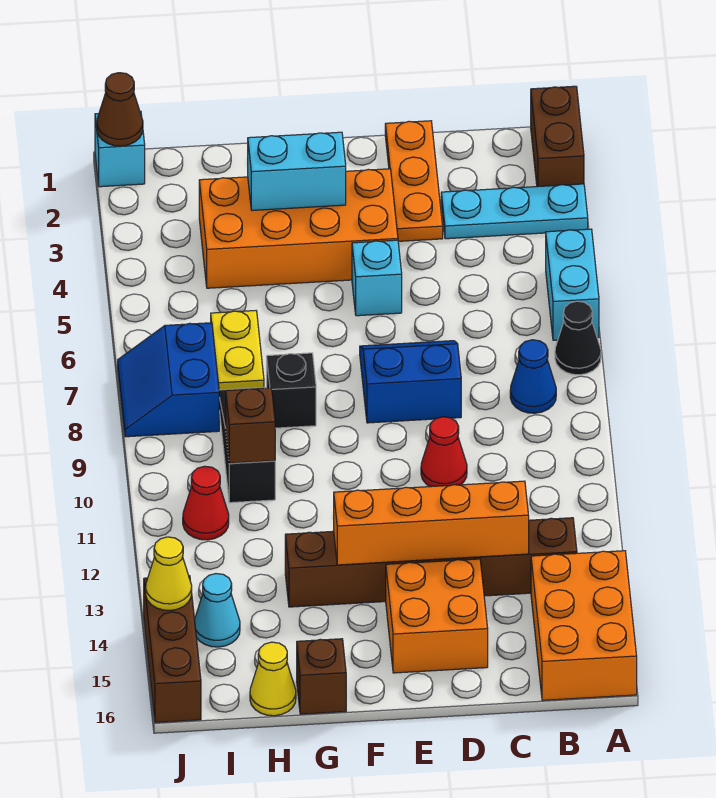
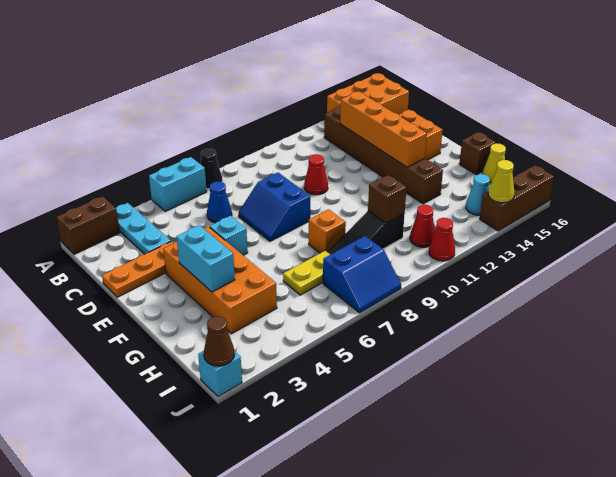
blue cone B8 level 1 -> blue cone C6 level 1
black brick G8 level 1 -> orange brick G8 level 1
none -> red cone J11 level 1

